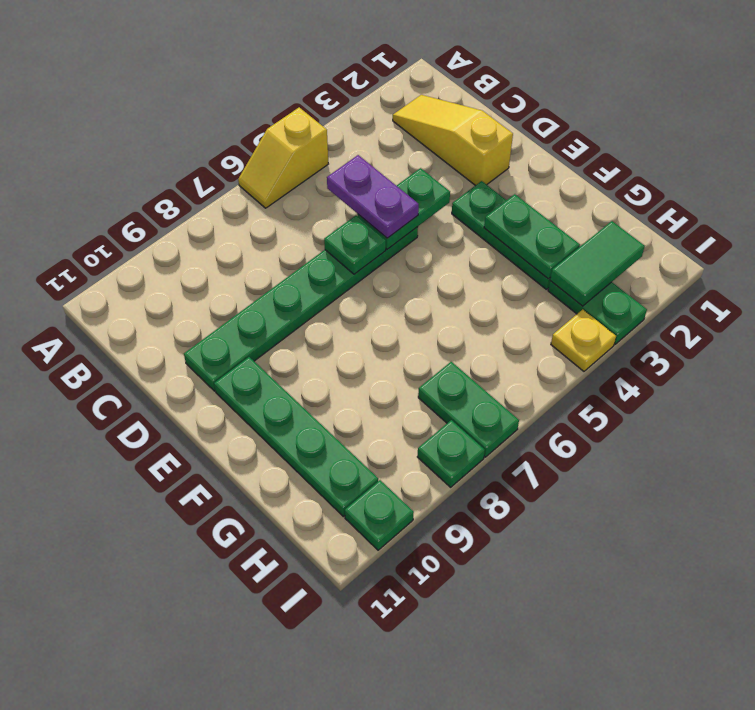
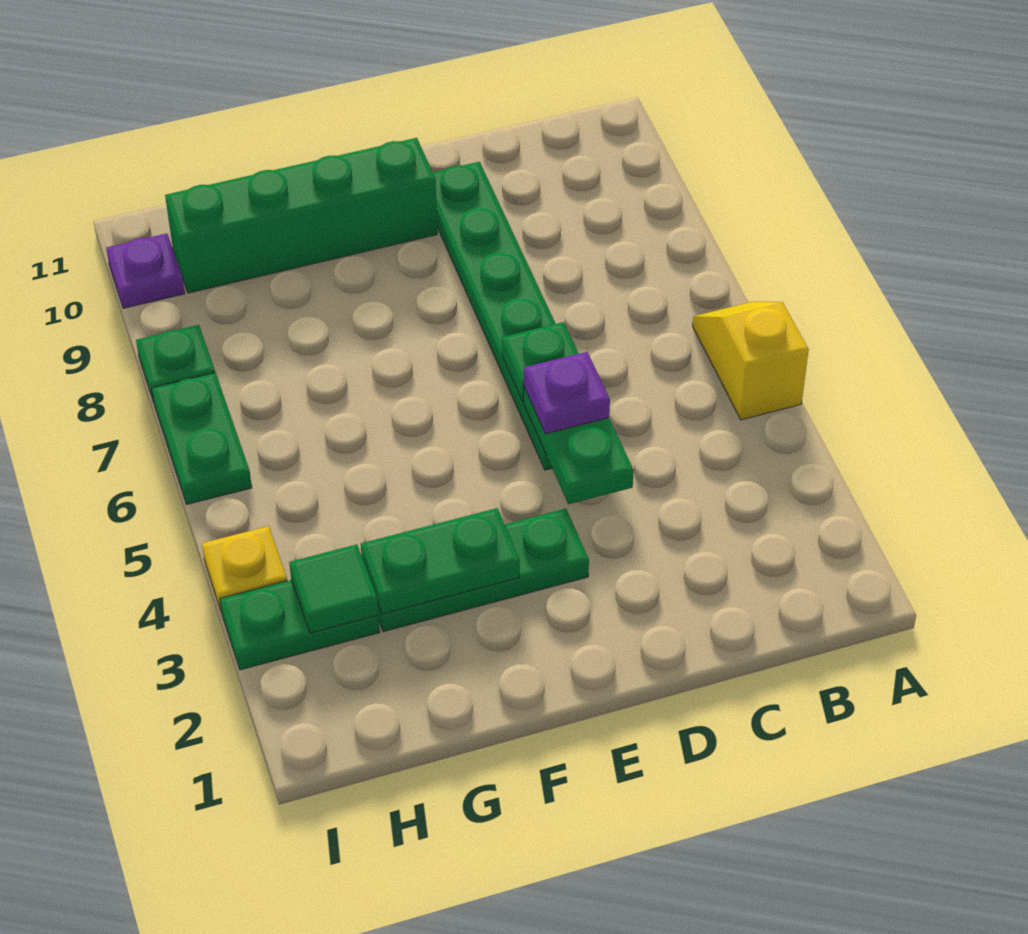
yellow slope B2:D2 level 1 top D -> none
purple plate C5:D5 level 3 -> purple plate D5 level 3
green plate E10:H10 level 1 -> green brick E10:H10 level 1
green tile H2:H3 level 2 -> green tile H3 level 2
green plate H7:I7 level 1 -> green plate I6:I7 level 1
green plate I10 level 1 -> purple plate I10 level 1

